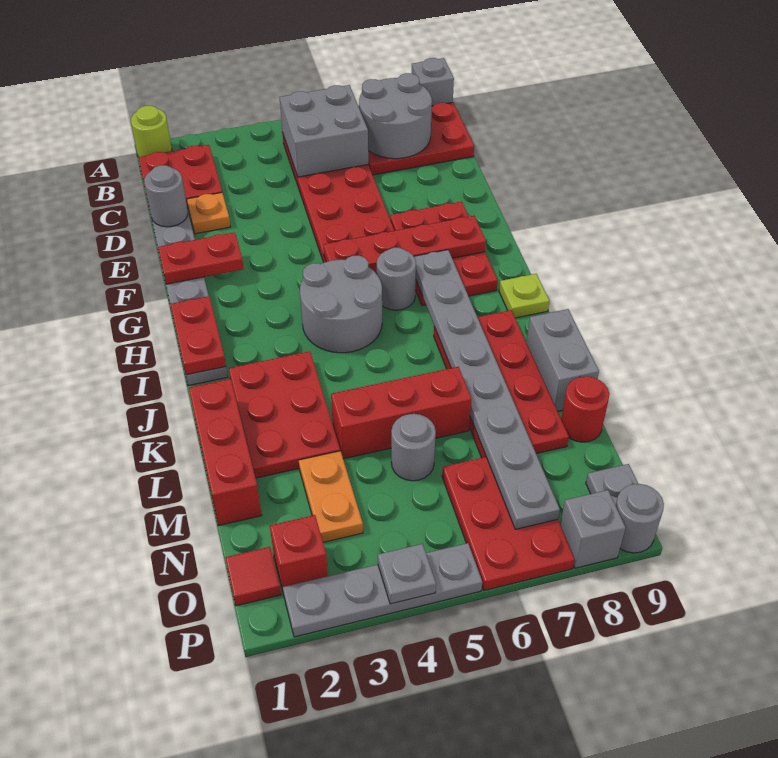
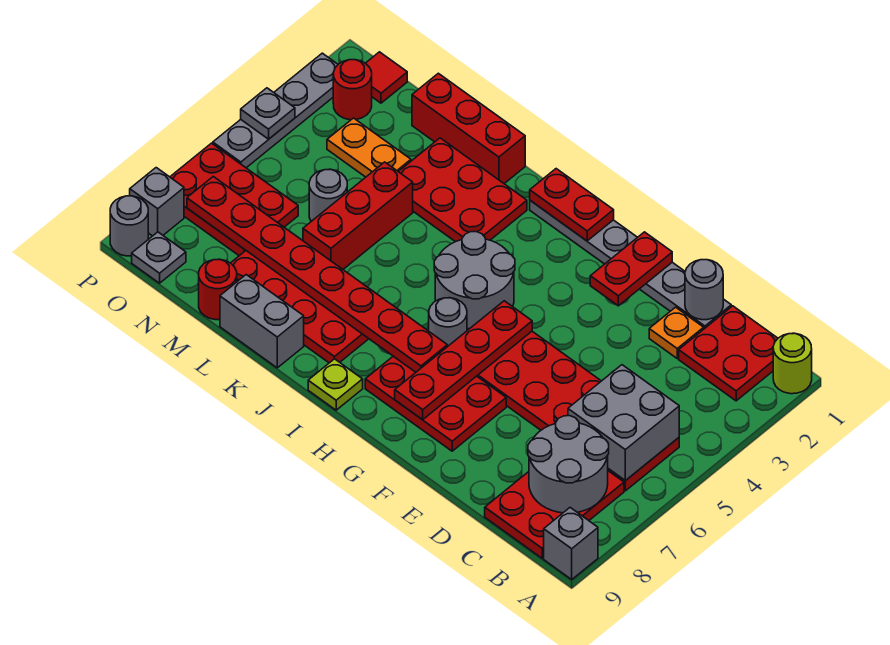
grey plate H7:O7 level 2 -> red plate H7:O7 level 2
red brick O2 level 1 -> red round brick O2 level 1

